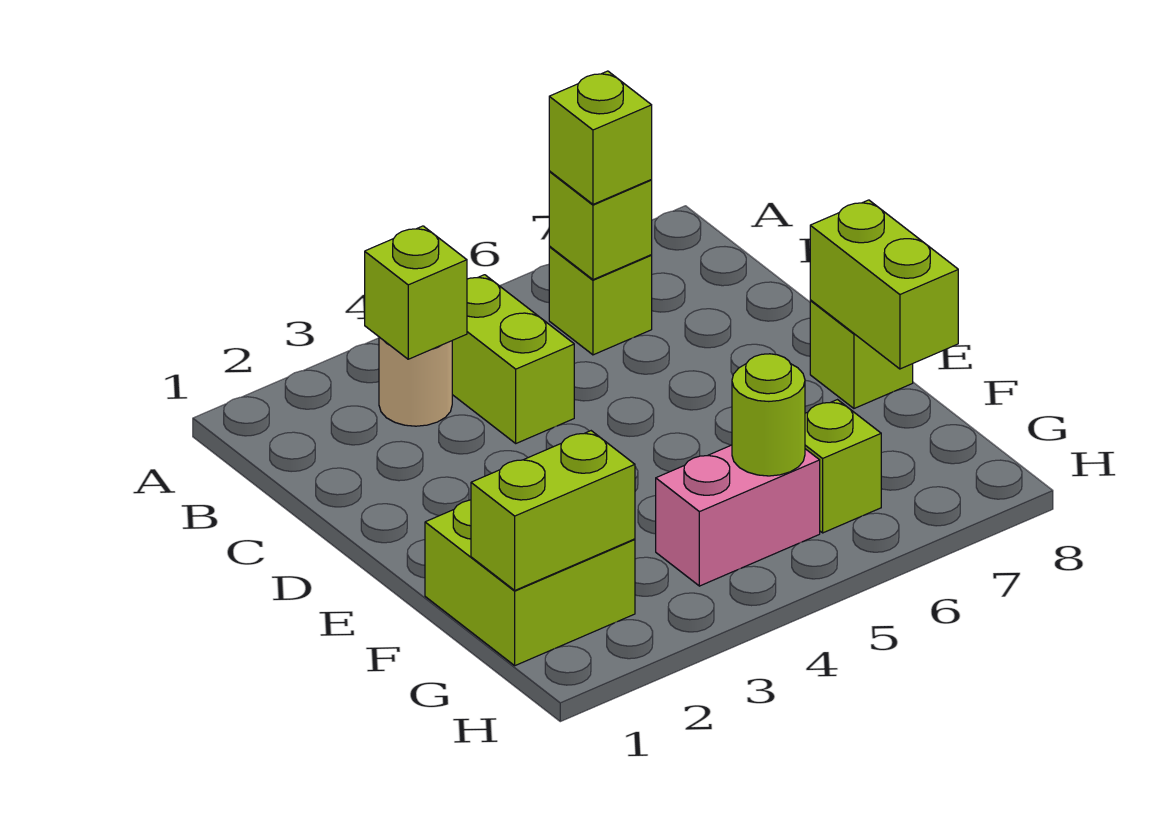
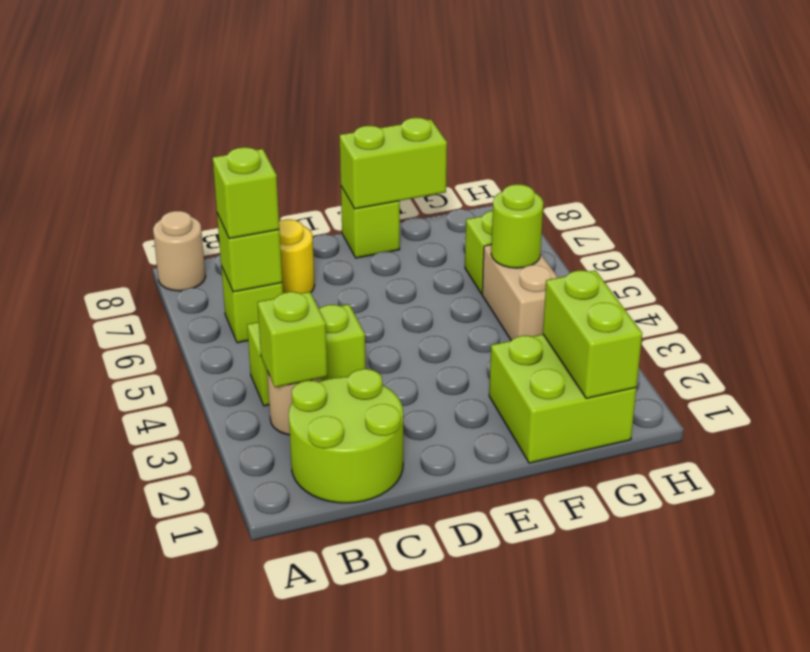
none -> tan round brick A8 level 1
none -> lime round brick B1:C2 level 1
none -> yellow round brick C7 level 1
pink brick G4:G5 level 1 -> tan brick G4:G5 level 1

